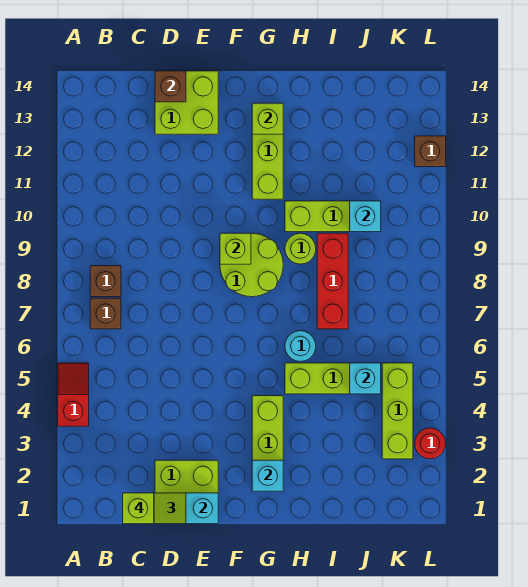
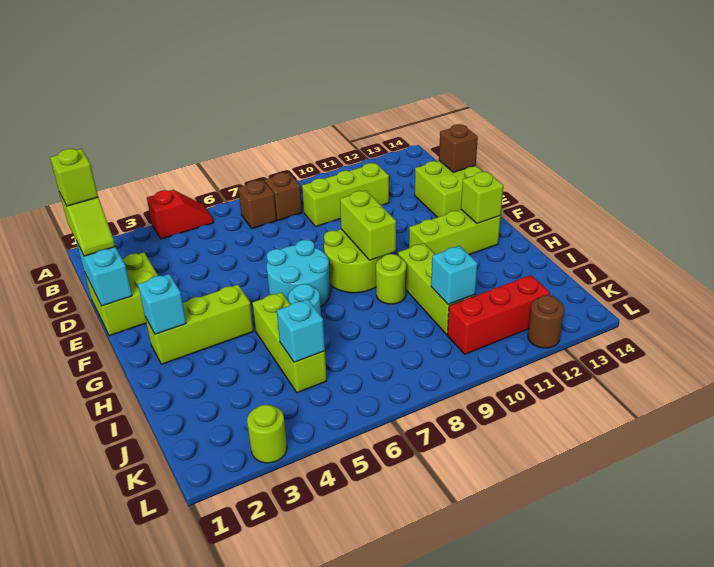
none -> cyan round brick F6:G7 level 1
lime brick F9 level 2 -> lime brick F9:G9 level 2
red brick I7:I9 level 1 -> red brick K10:K12 level 1
lime brick K3:K5 level 1 -> lime brick C9:C11 level 1
red round brick L3 level 1 -> lime round brick L3 level 1
brown brick L12 level 1 -> brown round brick L12 level 1

